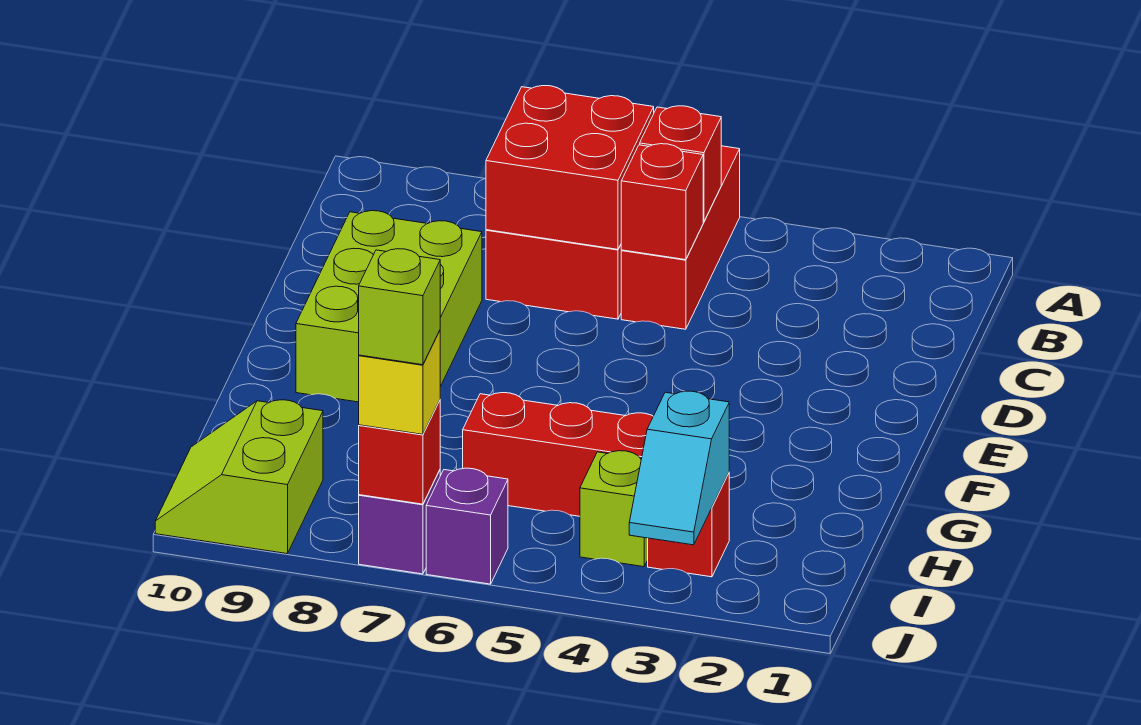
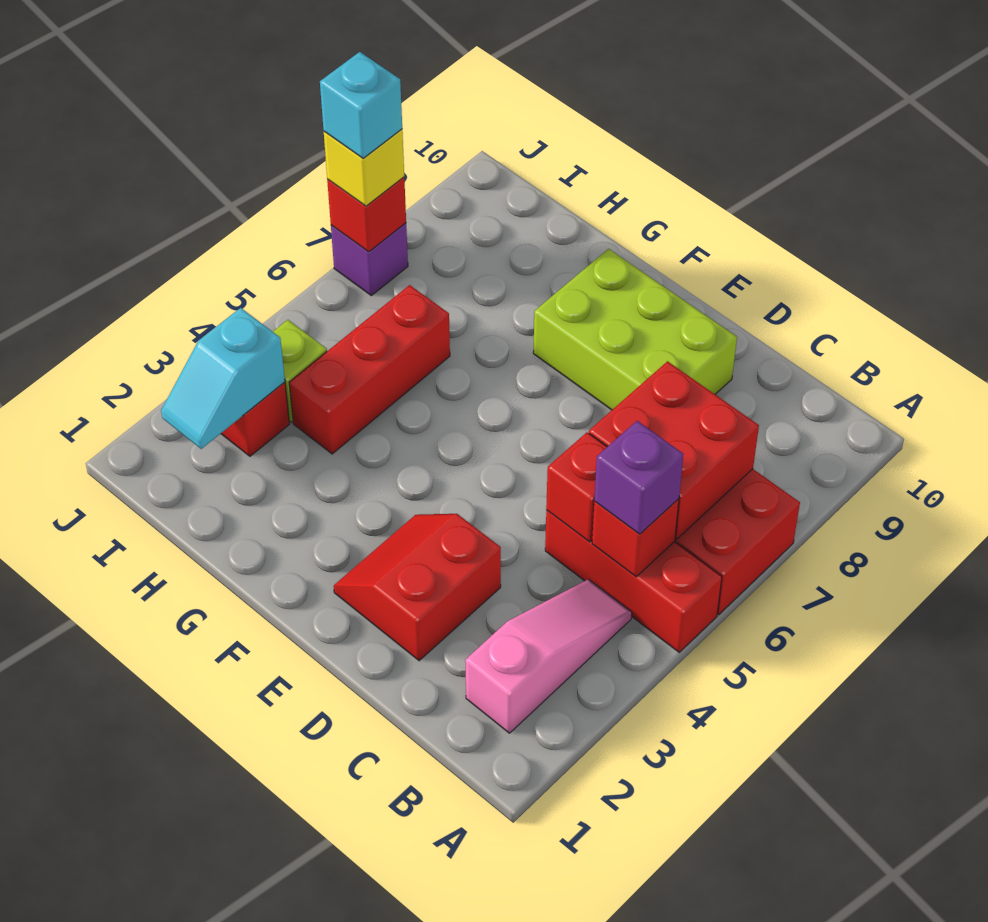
none -> pink slope B2:B4 level 1 top 2
none -> red slope D2:E3 level 1 top D
cyan slope I3:J3 level 2 top I -> cyan slope I2:I3 level 2 top 3
lime slope I9:J10 level 1 top 9 -> none
purple brick J6 level 1 -> purple brick B5 level 3
lime brick J7 level 4 -> cyan brick J7 level 4

